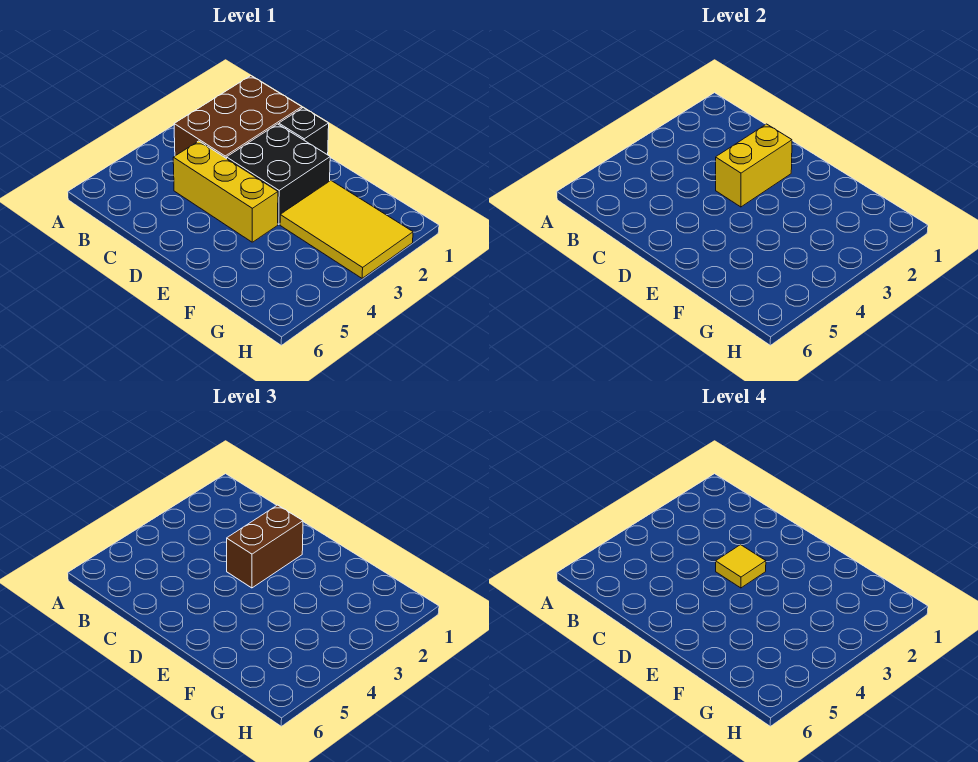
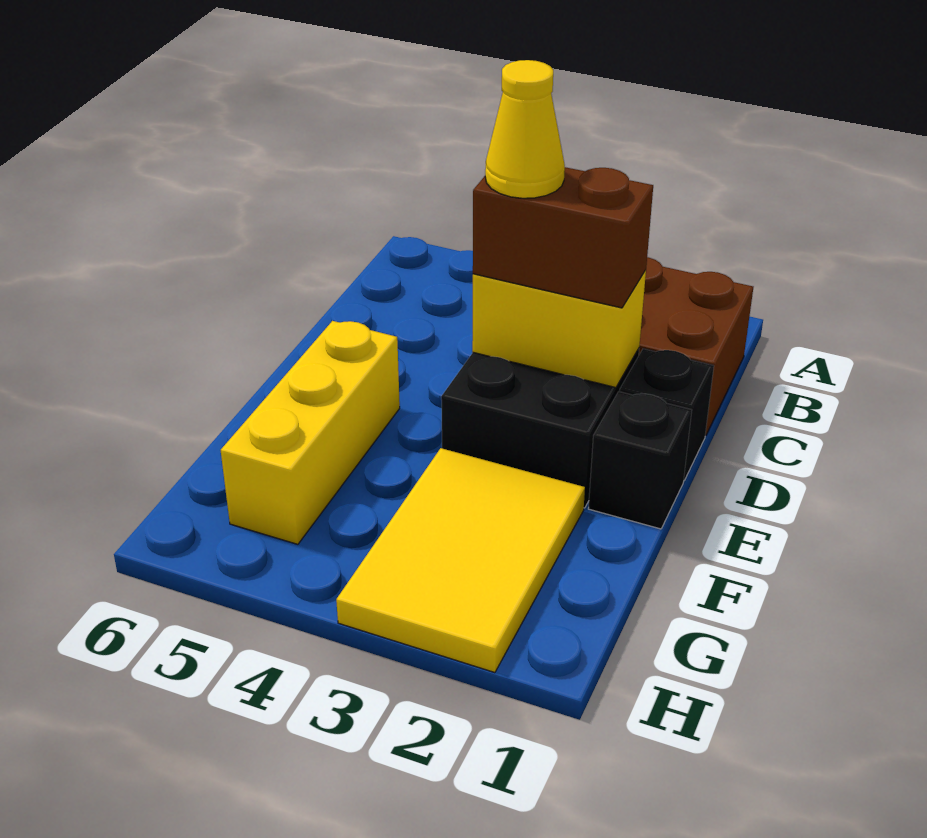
yellow brick C4:E4 level 1 -> yellow brick E5:G5 level 1
yellow tile D3 level 4 -> yellow cone D3 level 4
none -> black brick E1 level 1

